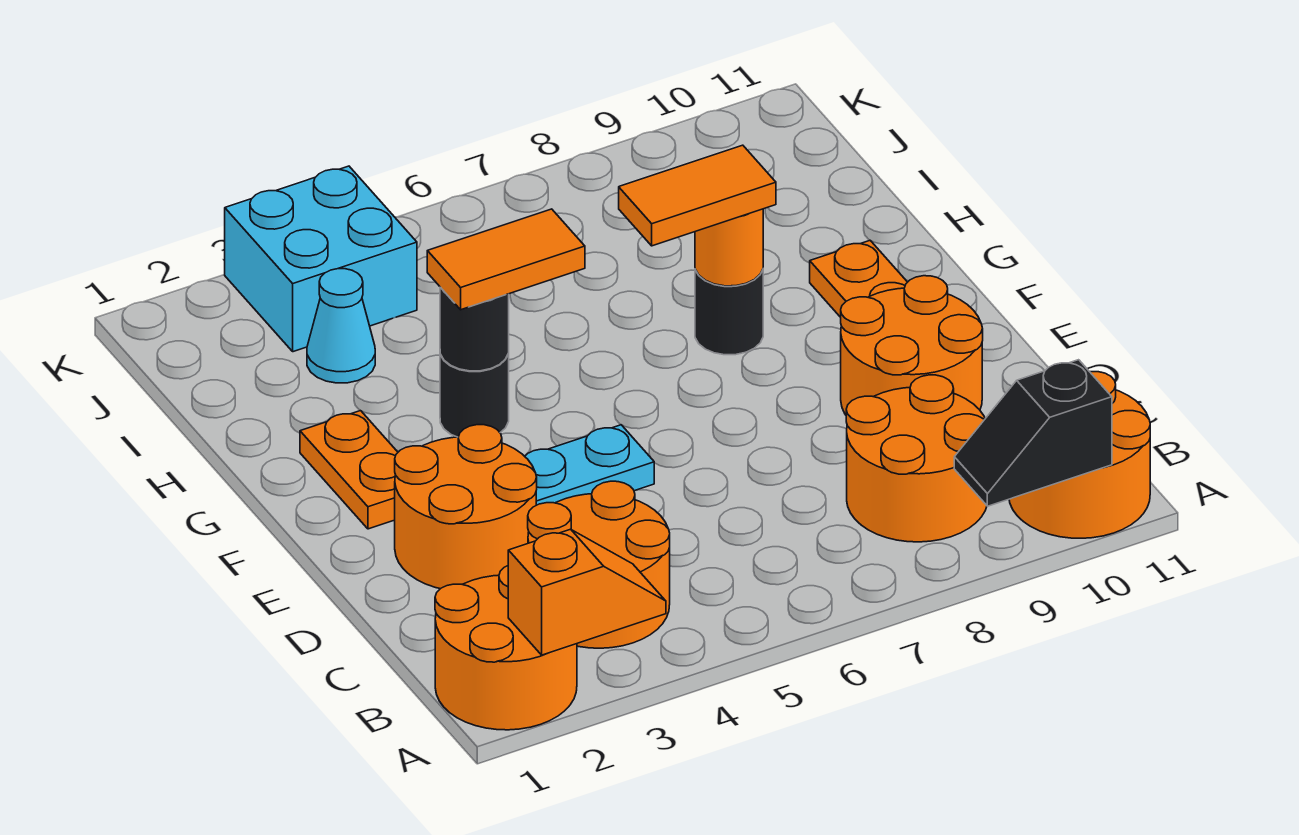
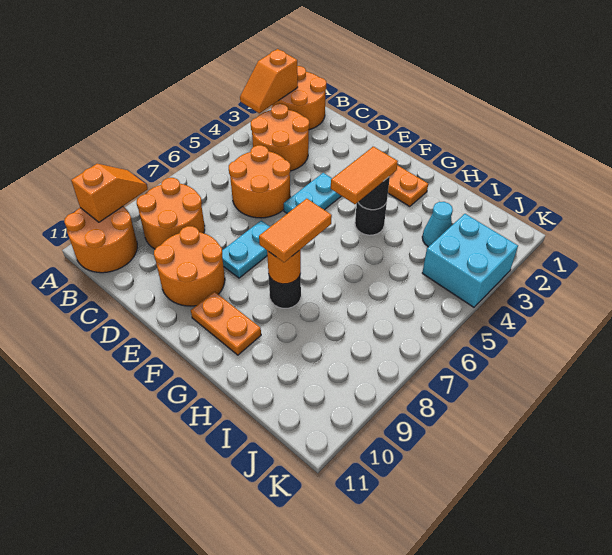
black slope A9:A10 level 2 top 10 -> orange slope A9:A10 level 2 top 10
orange round brick D2:E3 level 1 -> orange round brick C5:D6 level 1
none -> cyan plate E7:E8 level 1

